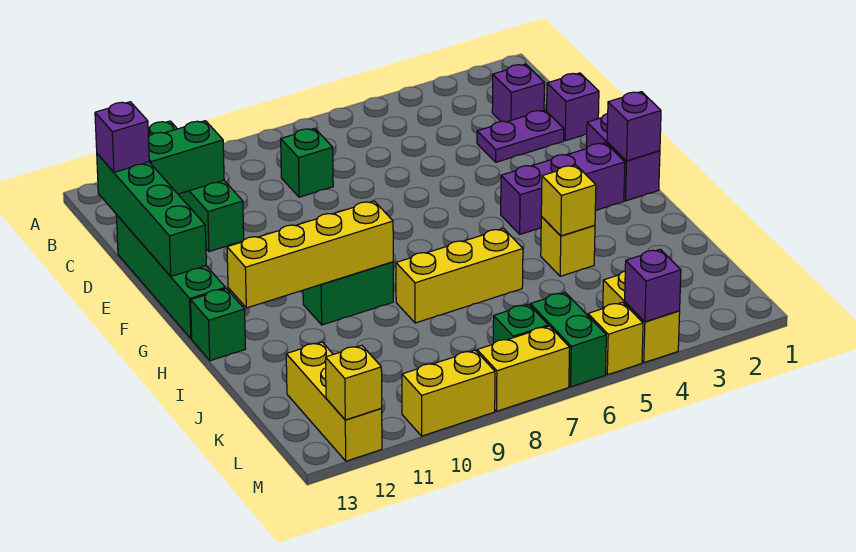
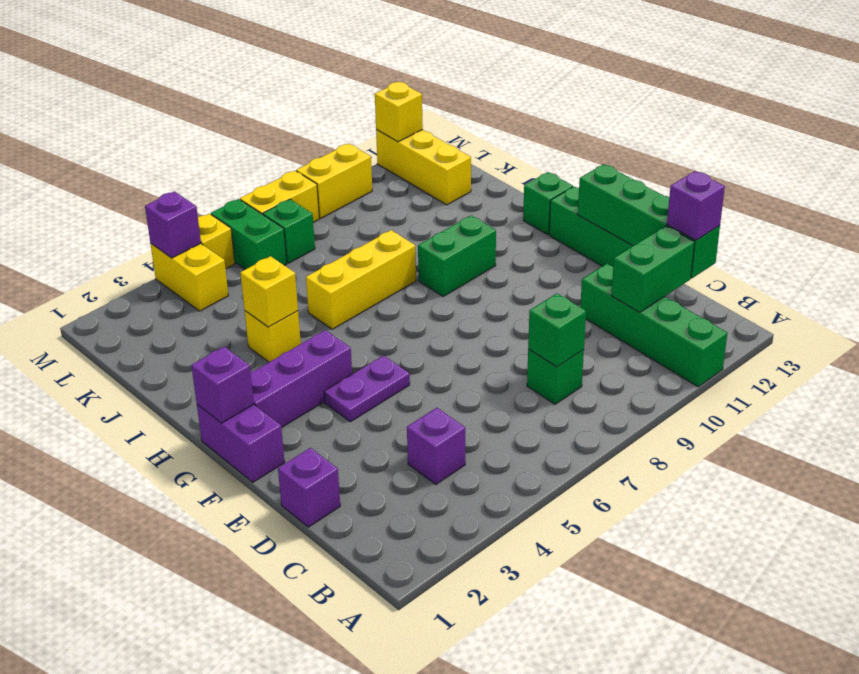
purple brick C2 level 1 -> purple brick C4 level 1
none -> green brick C8 level 2
purple plate D2:D3 level 1 -> purple plate F4:F5 level 1
yellow brick H9:H12 level 2 -> none

